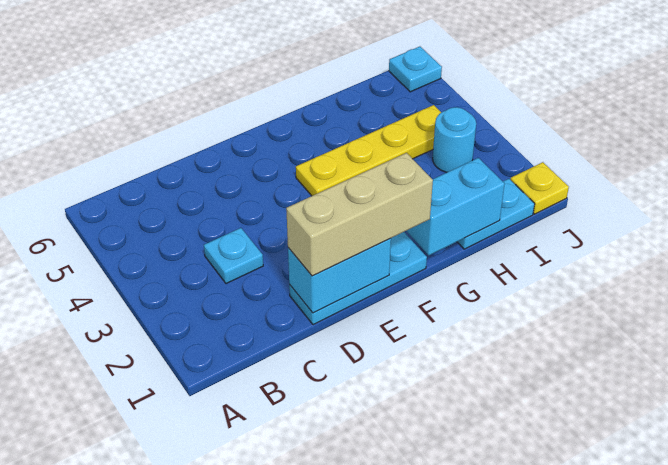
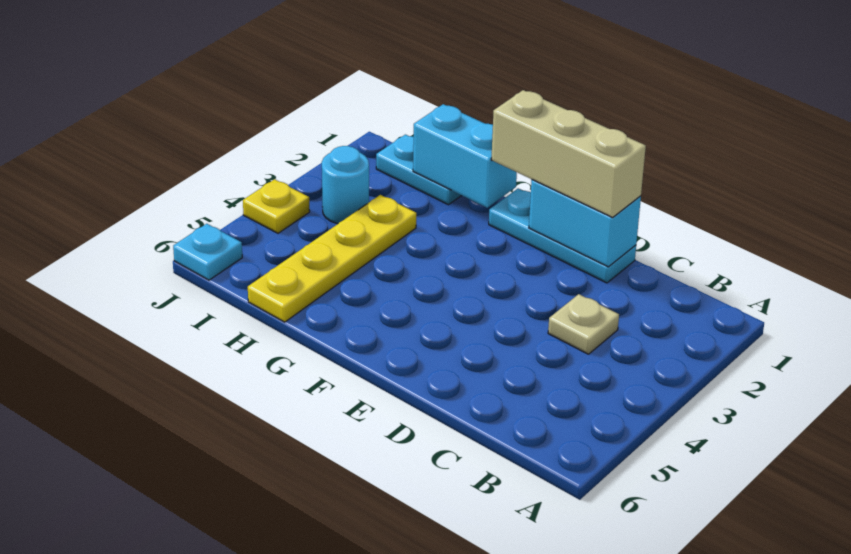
cyan plate C3 level 1 -> tan plate C3 level 1
yellow plate F4:I4 level 1 -> yellow plate H3:H6 level 1
yellow plate J1 level 1 -> yellow plate J4 level 1

